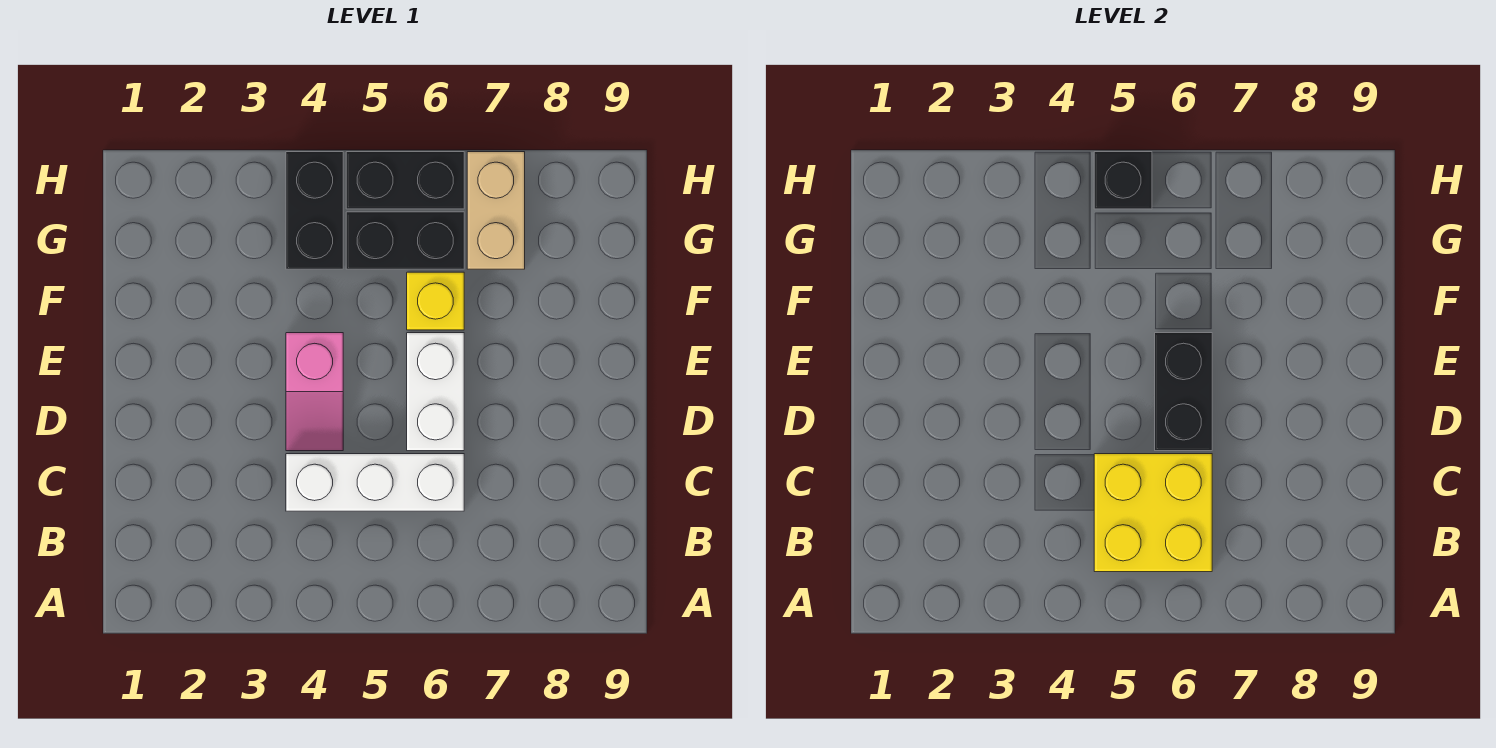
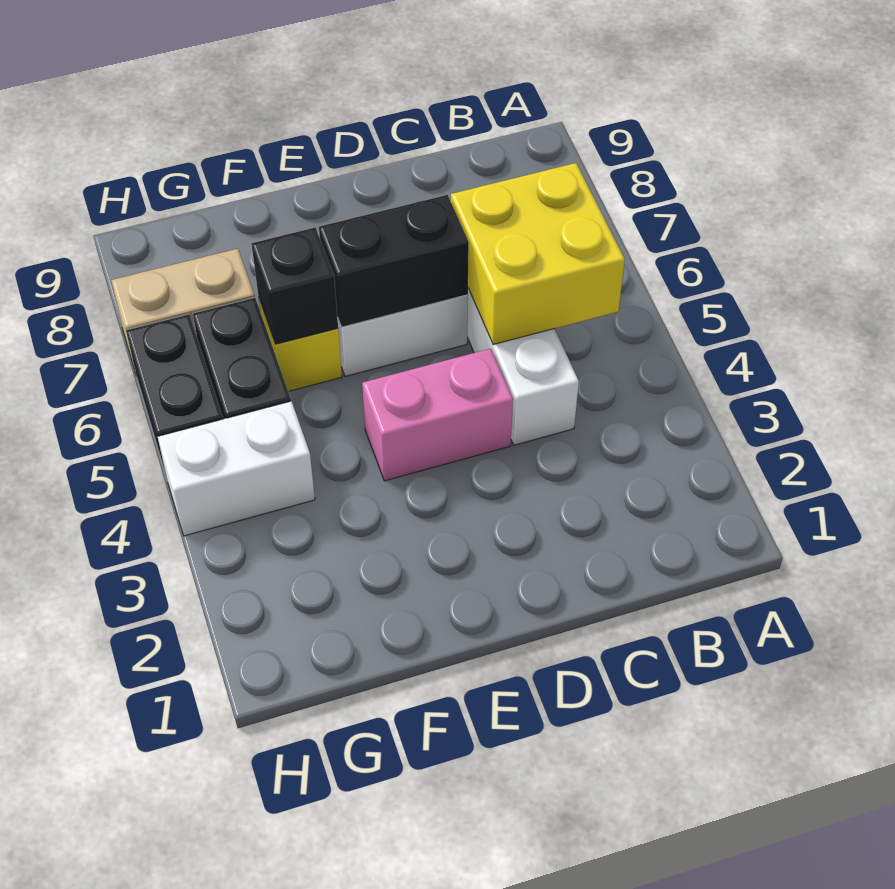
pink slope D4:E4 level 1 top E -> pink brick D4:E4 level 1
black brick G4:H4 level 1 -> white brick G4:H4 level 1
black brick H5 level 2 -> black brick F6 level 2

